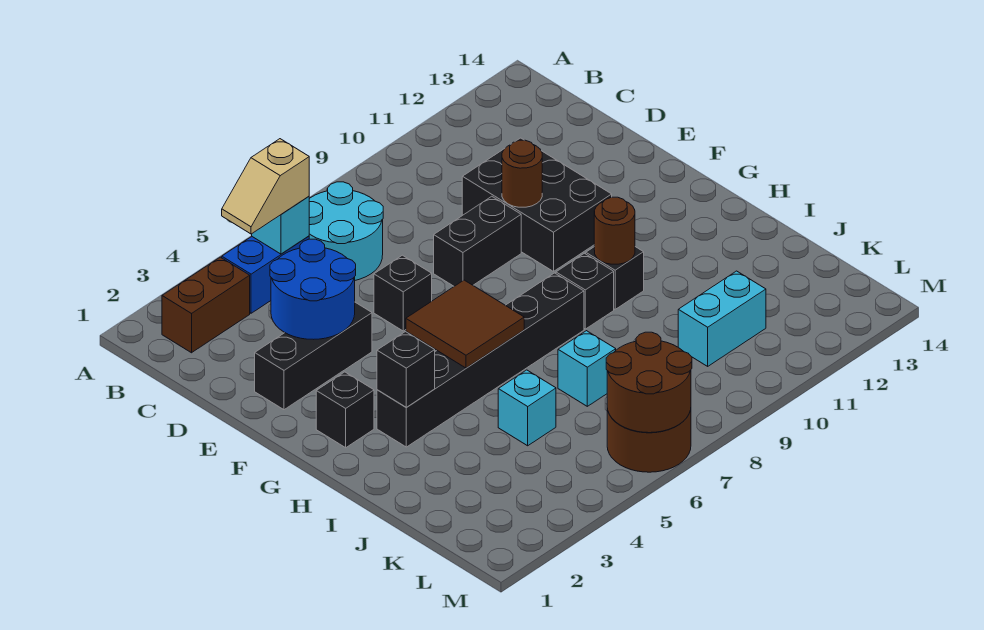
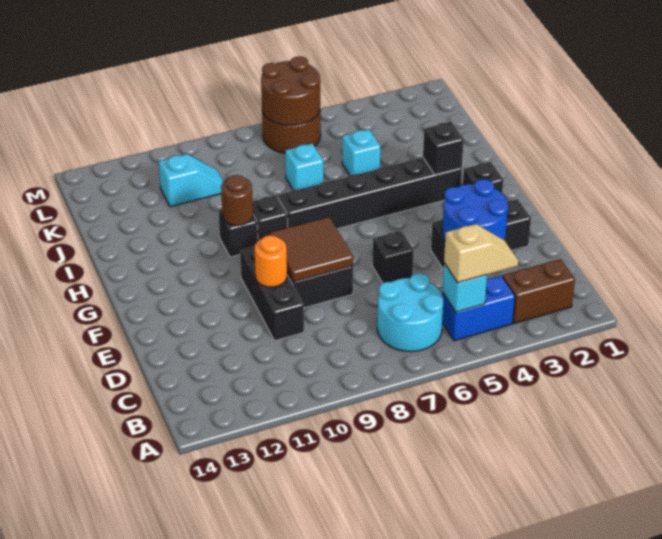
black brick D10:F11 level 1 -> black brick D10:F10 level 1
brown round brick E10 level 2 -> orange round brick E10 level 2
brown tile G5:H6 level 2 -> brown tile E8:F9 level 2
cyan brick K10:K11 level 1 -> cyan slope K10:K11 level 1 top 11

